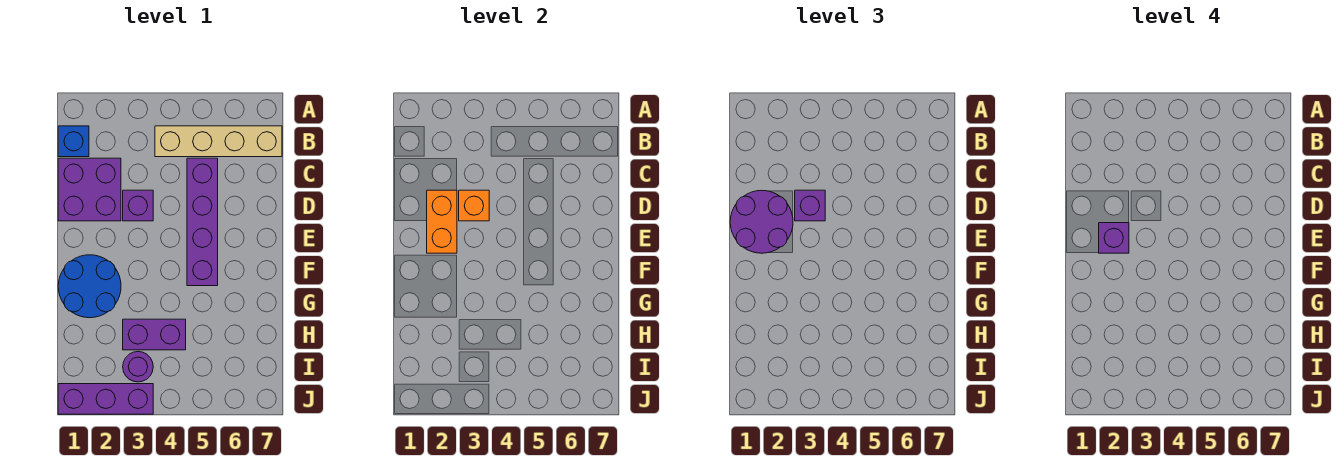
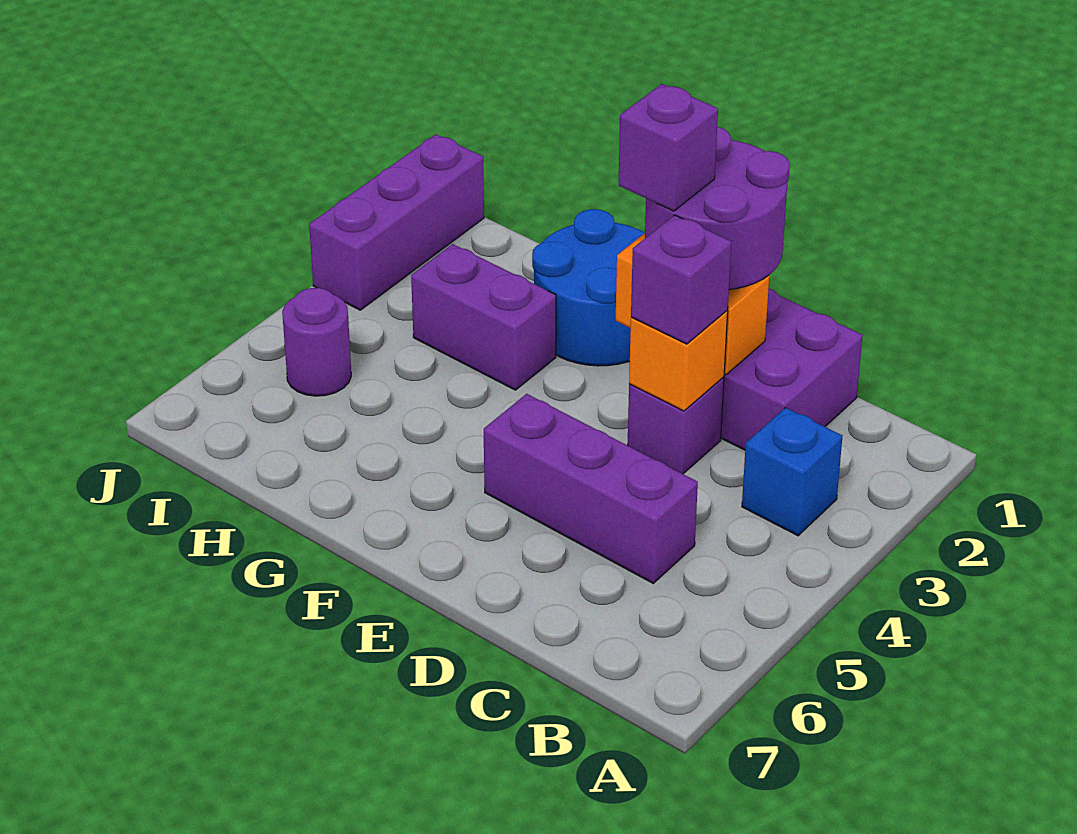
blue brick B1 level 1 -> blue brick B3 level 1
tan brick B4:B7 level 1 -> none
purple brick C5:F5 level 1 -> purple brick C5:E5 level 1
purple brick H3:H4 level 1 -> purple brick G3:H3 level 1
purple round brick I3 level 1 -> purple round brick I5 level 1

